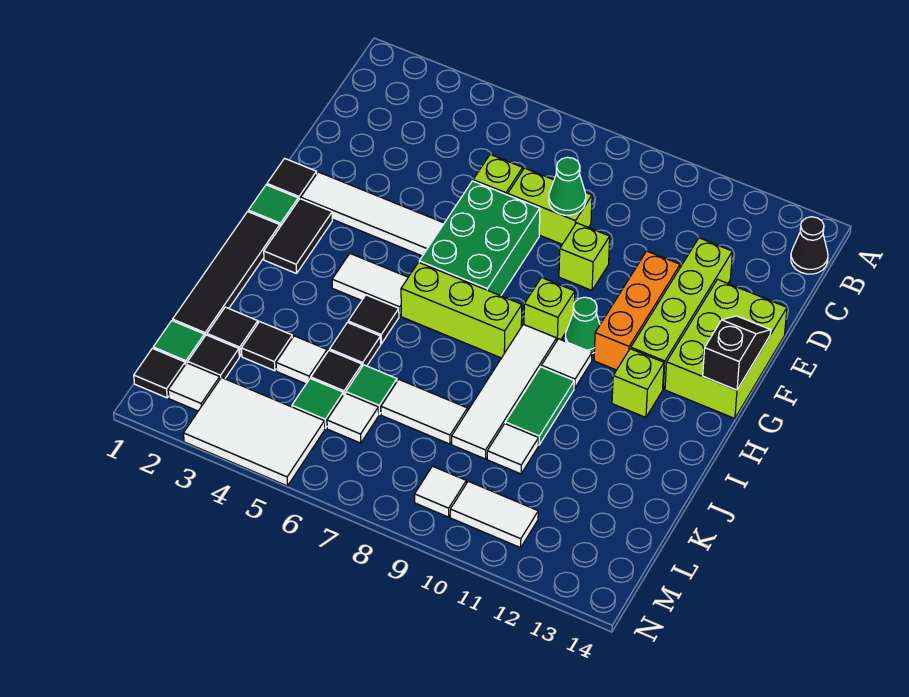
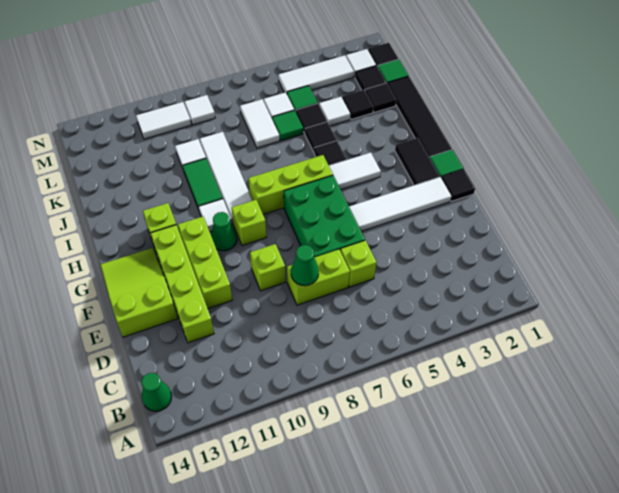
black cone B14 level 1 -> green cone B14 level 1
orange brick E11:G11 level 1 -> lime brick E11:G11 level 1
lime brick E13:G14 level 1 -> lime slope E13:G14 level 1 top E
black slope F14:G14 level 2 top G -> none
white tile K7:K8 level 1 -> white tile K7:L7 level 1
white tile M3:N5 level 1 -> white tile M3:M5 level 1

